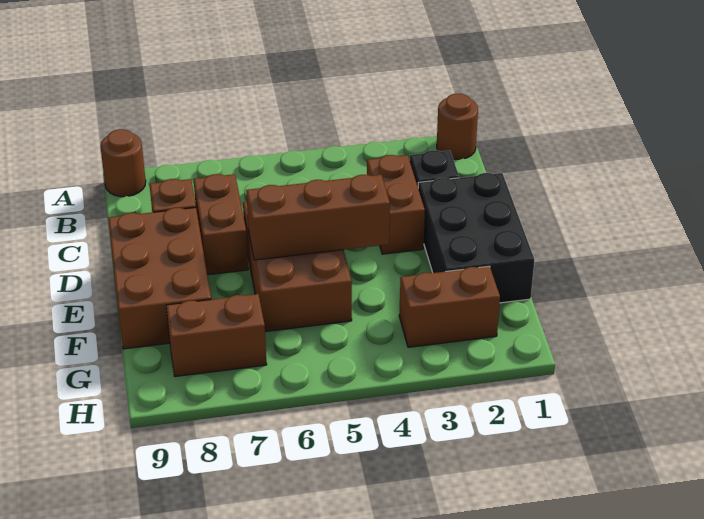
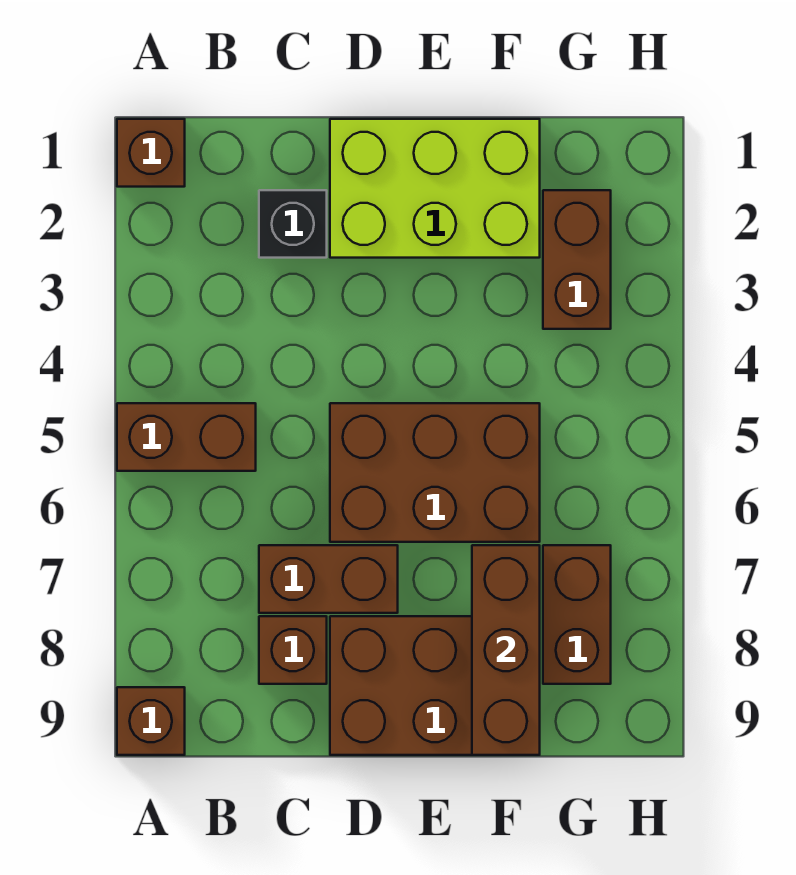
brown round brick A1 level 1 -> brown brick A1 level 1
brown round brick A9 level 1 -> brown brick A9 level 1
brown brick C3:D3 level 1 -> brown brick A5:B5 level 1
black brick D1:F2 level 1 -> lime brick D1:F2 level 1
brown brick E4:E6 level 2 -> brown brick F7:F9 level 2

